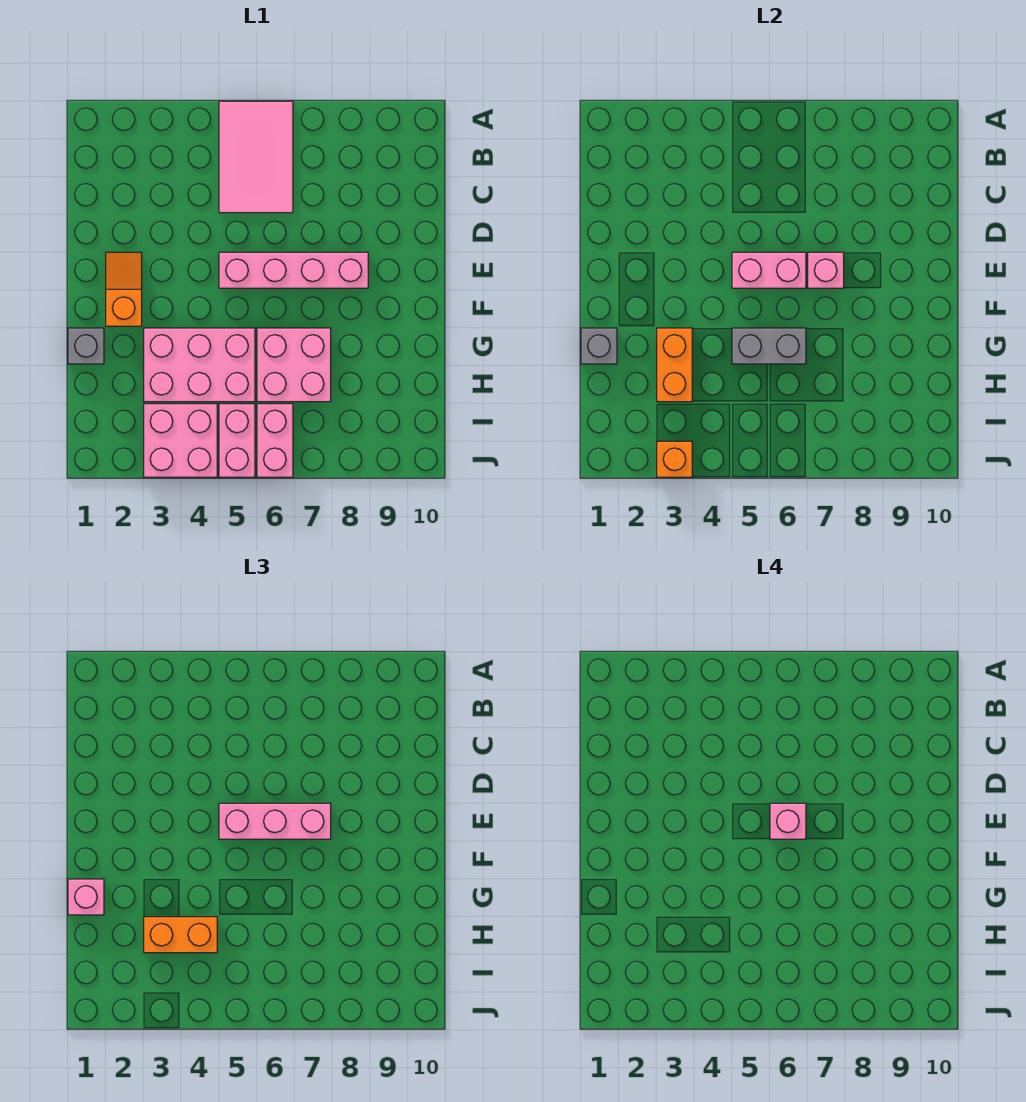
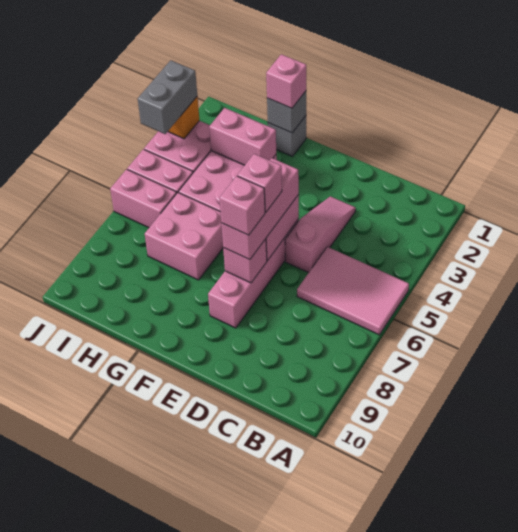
none -> pink slope D3:D5 level 1 top 5
orange slope E2:F2 level 1 top F -> none
none -> pink brick E7 level 4
orange brick G3:H3 level 2 -> pink brick G3:H3 level 2
grey brick G5:G6 level 2 -> grey brick J3:J4 level 3
orange brick H3:H4 level 3 -> none

